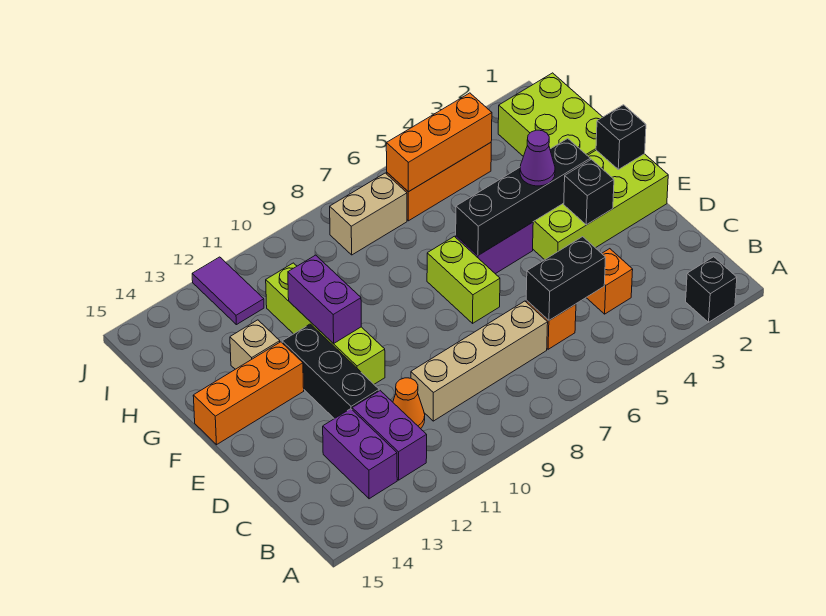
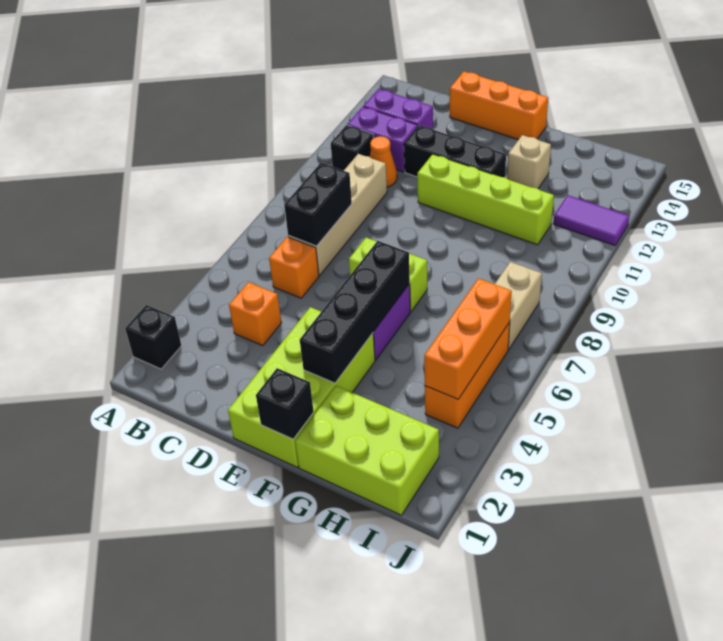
black brick C5:C6 level 2 -> black brick C7:C8 level 2
black brick E3 level 2 -> black brick B11 level 1
purple cone F4 level 3 -> none
purple brick F11:G11 level 2 -> none
orange brick F13:F15 level 1 -> orange brick D15:F15 level 1

